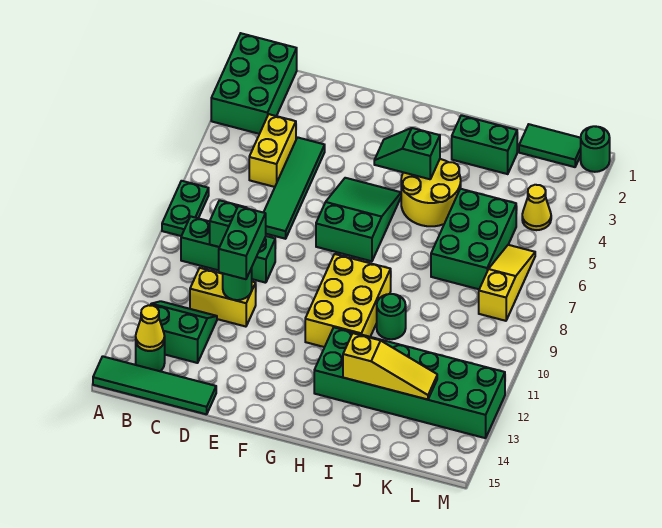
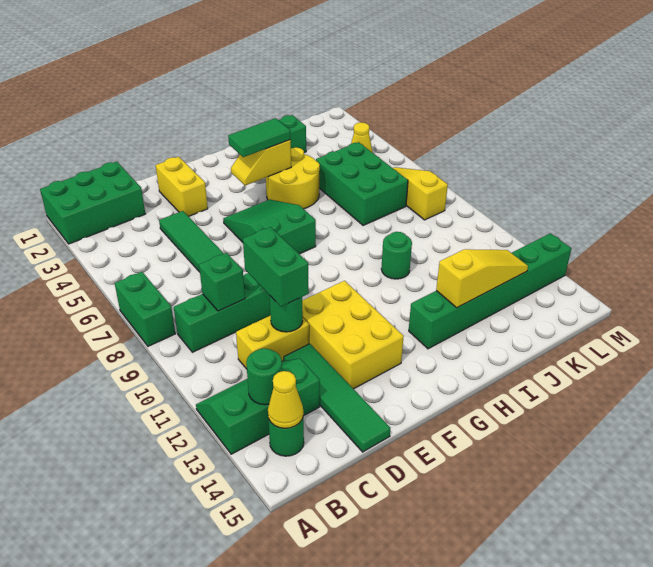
green brick A1:B3 level 1 -> green brick A1:C2 level 1
green plate A7:A8 level 1 -> green brick A7:A8 level 1
green tile A15:D15 level 1 -> green tile D12:D15 level 1
green slope B12:C13 level 1 top 13 -> green slope A12:C13 level 1 top 13
yellow brick C4:C5 level 1 -> yellow brick E2:E3 level 1
green slope G4:H4 level 2 top H -> yellow slope G4:H4 level 2 top H
yellow brick G9:H11 level 1 -> yellow brick E11:F13 level 1
green brick H12:M13 level 1 -> green brick H13:M13 level 1
green tile K1:L1 level 1 -> green tile G4:H4 level 3
green round brick M1 level 1 -> green round brick B13 level 2

